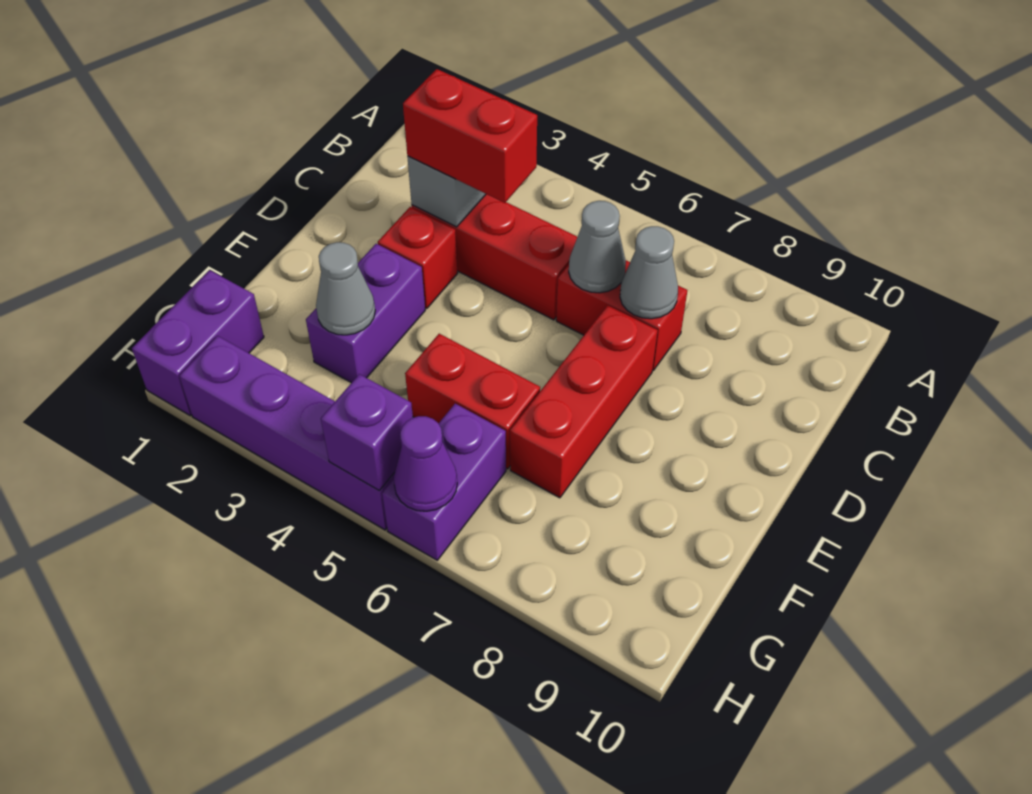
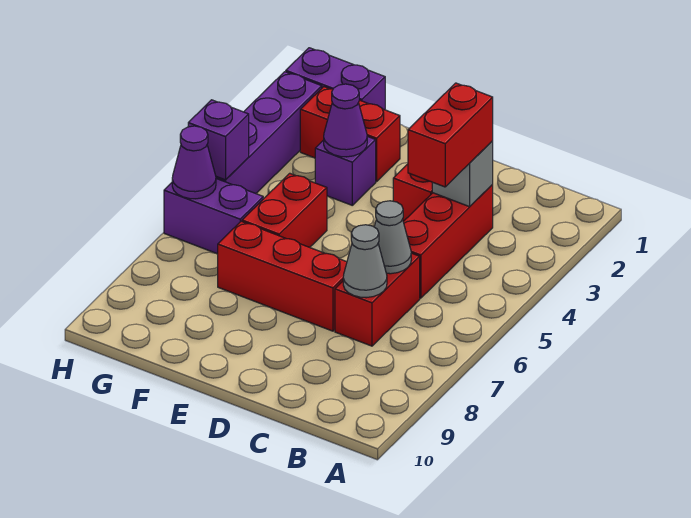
purple brick E3:F3 level 1 -> purple brick F3 level 1
none -> red brick F2:G2 level 1
grey cone F3 level 2 -> purple cone F3 level 2

